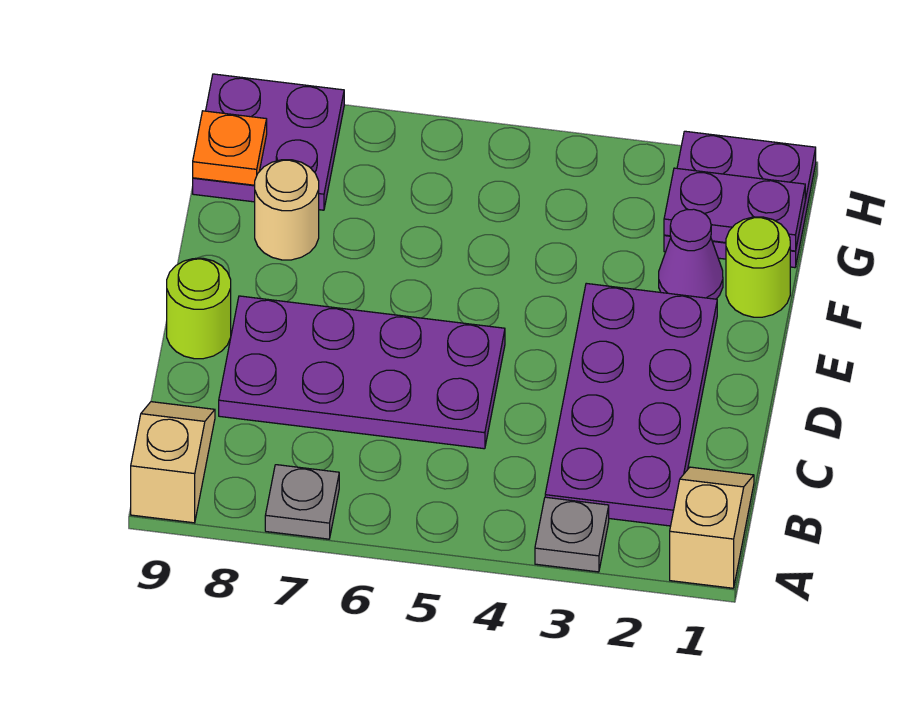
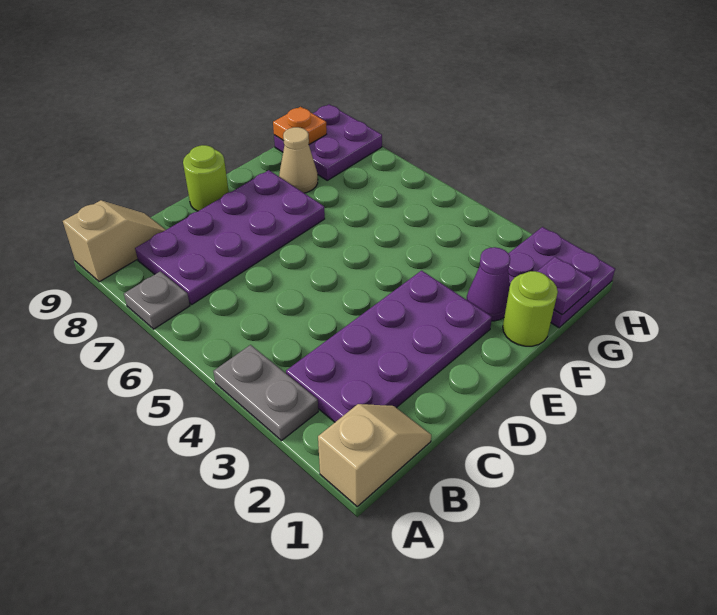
grey plate A3 level 1 -> grey plate A3:A4 level 1
purple plate C5:D8 level 1 -> purple plate B7:E8 level 1
tan round brick F8 level 1 -> tan cone F8 level 1
purple plate G1:G2 level 2 -> purple plate G1 level 2

